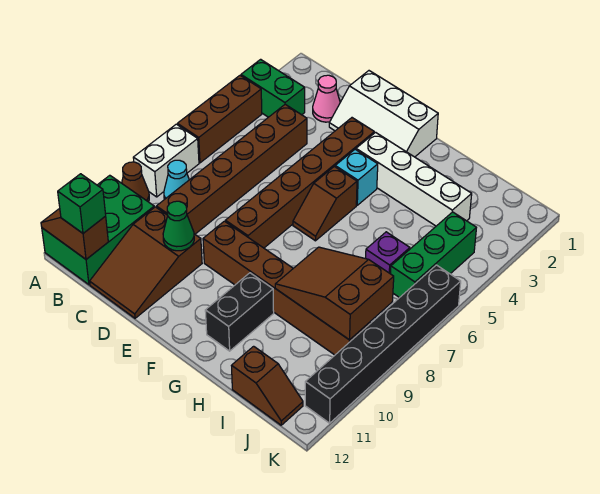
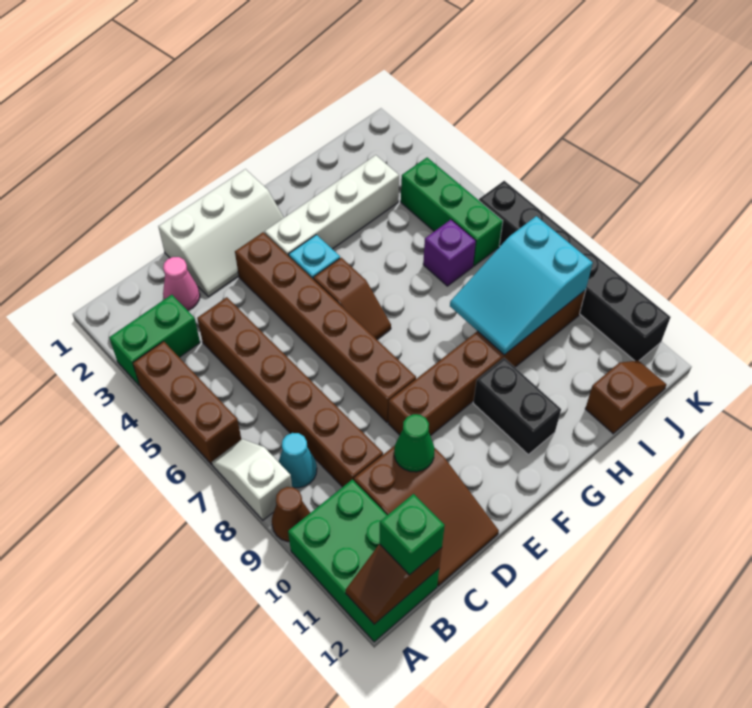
white brick A7:A8 level 1 -> white slope A7:A8 level 1 top 8
brown slope H8:J9 level 2 top J -> cyan slope H8:J9 level 2 top J

